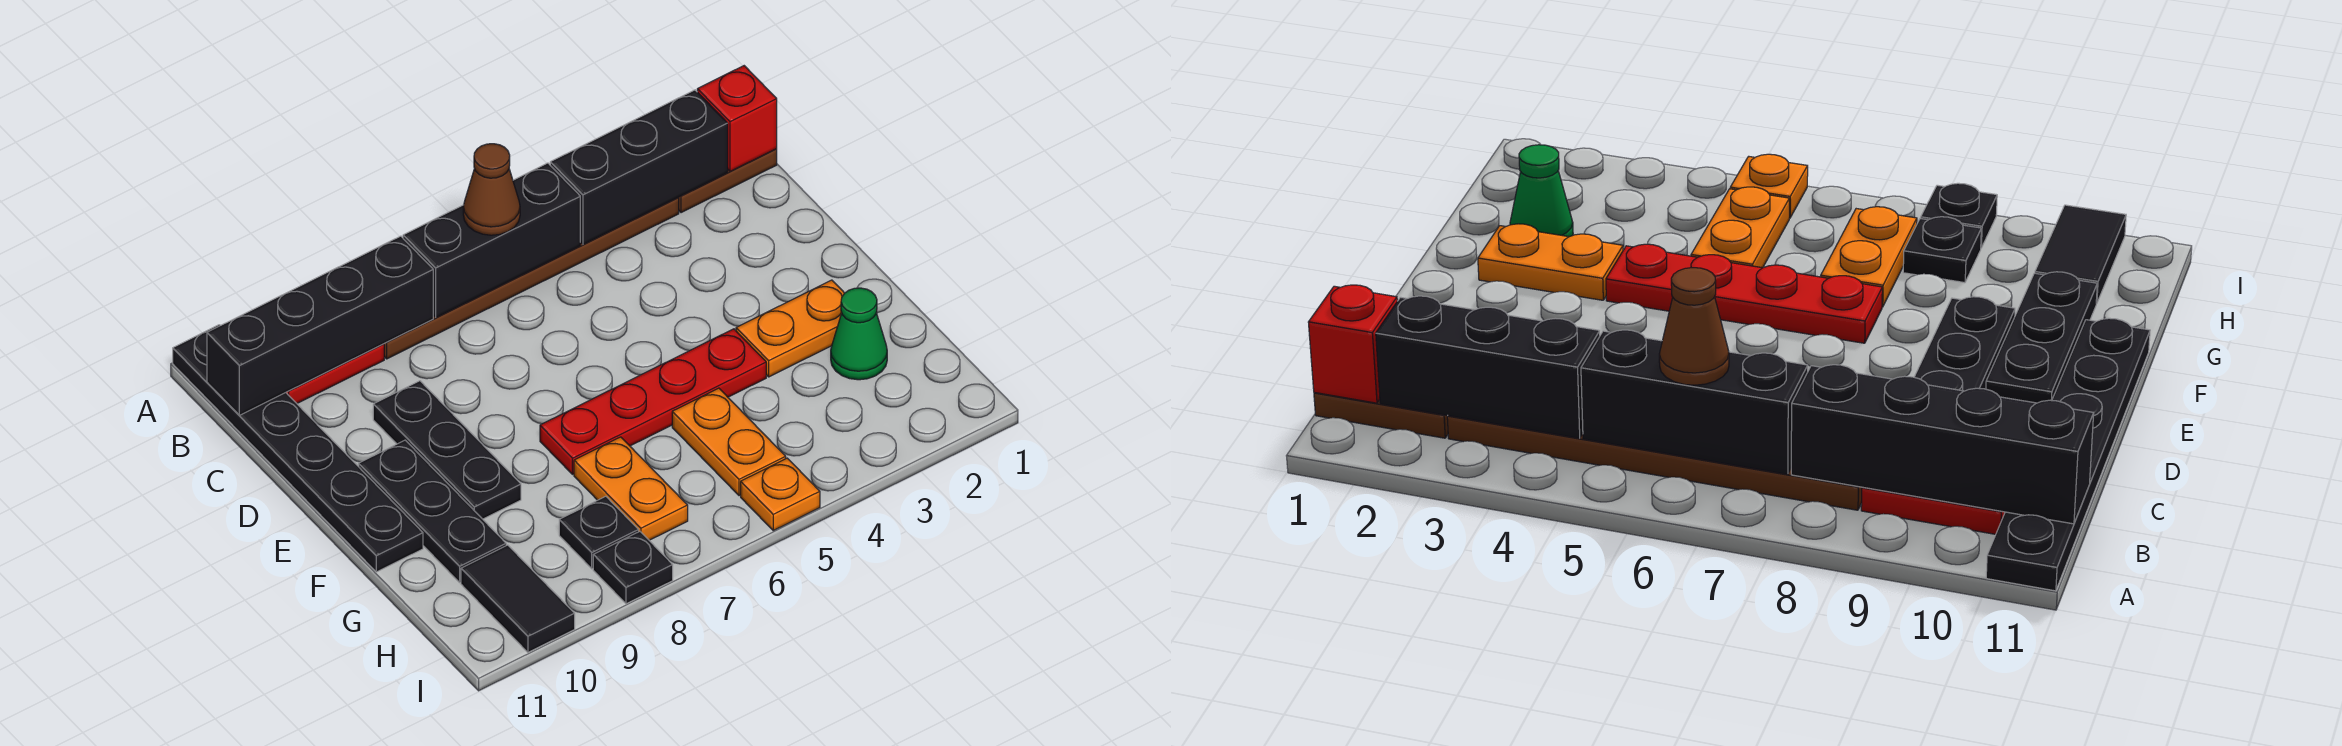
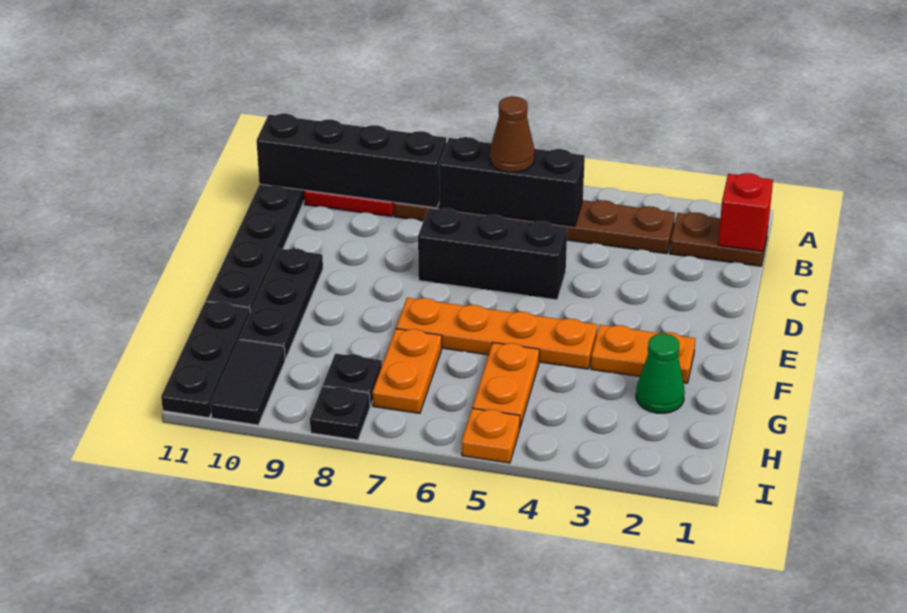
black brick B2:B4 level 2 -> black brick D5:D7 level 1
black plate D9:F9 level 1 -> black plate G11:I11 level 1
red plate F4:F7 level 1 -> orange plate F4:F7 level 1

